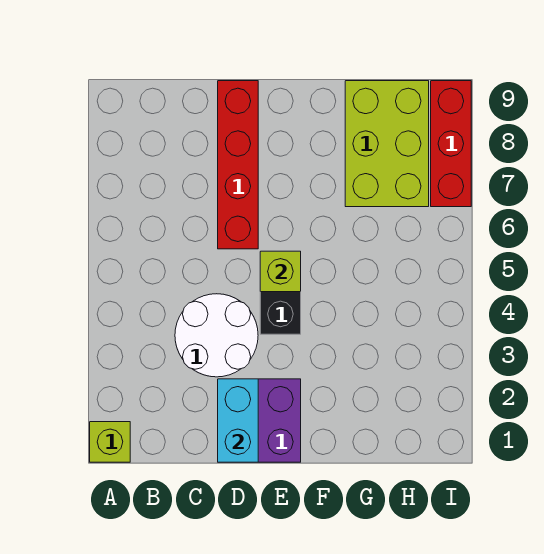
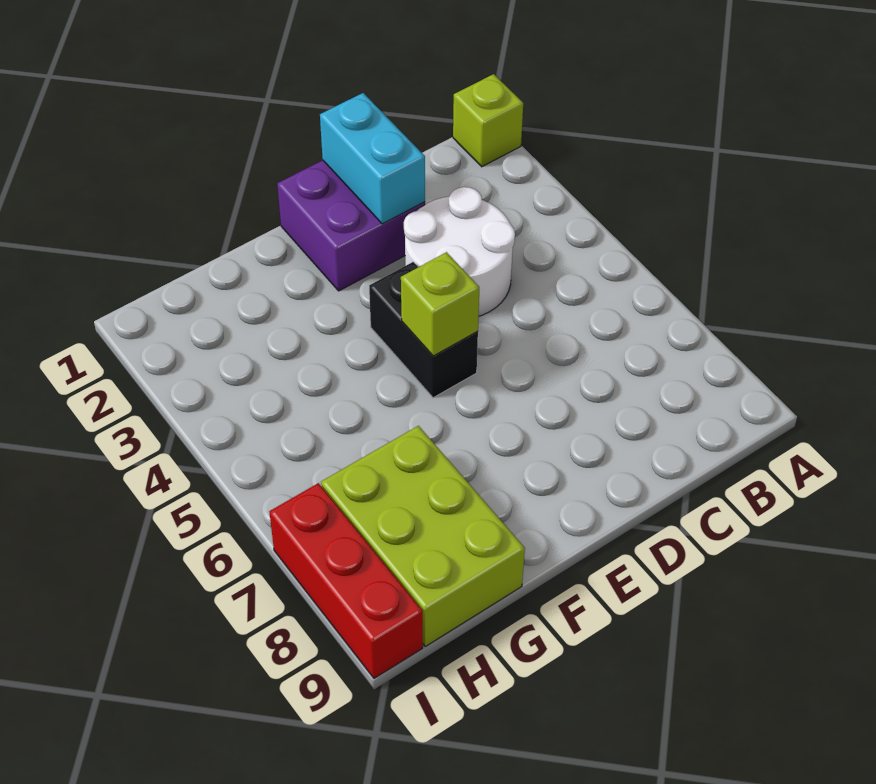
red brick D6:D9 level 1 -> none

